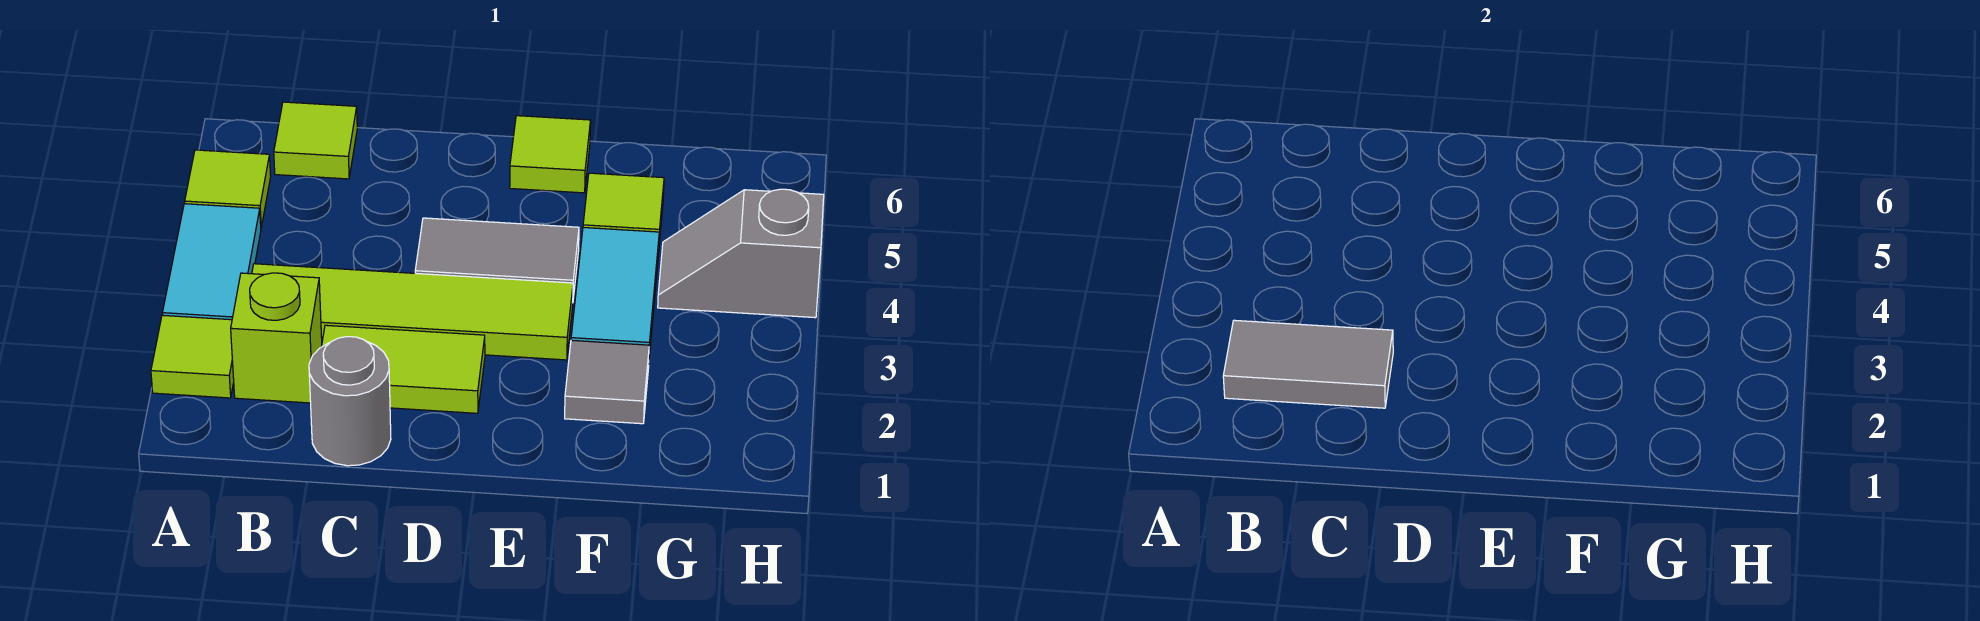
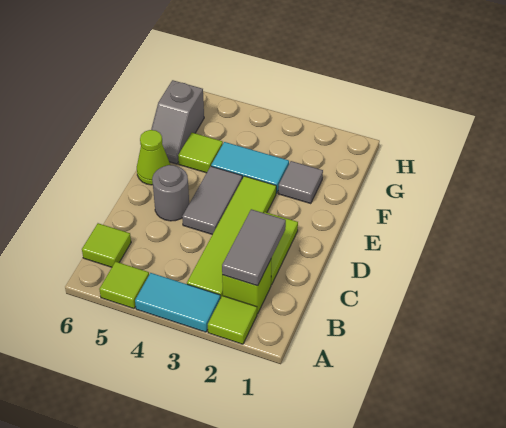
grey round brick C1 level 1 -> grey round brick D5 level 1
lime tile E6 level 1 -> lime cone E6 level 1
grey slope G4:H4 level 1 top H -> grey slope F6:G6 level 1 top G

